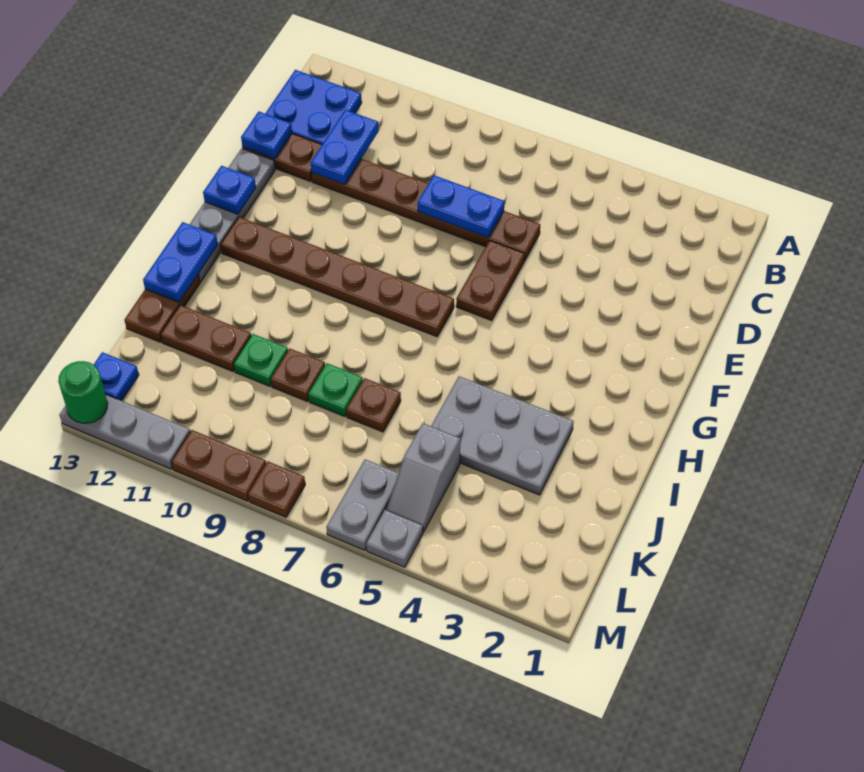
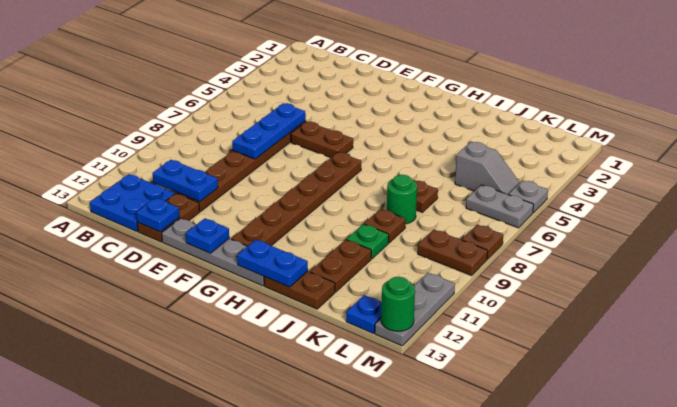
blue plate D7:D8 level 2 -> blue plate D6:D8 level 2
grey plate I3:J5 level 1 -> none
green plate J8 level 1 -> green round brick J8 level 1
brown plate M9:M10 level 1 -> brown plate L9:M9 level 1

